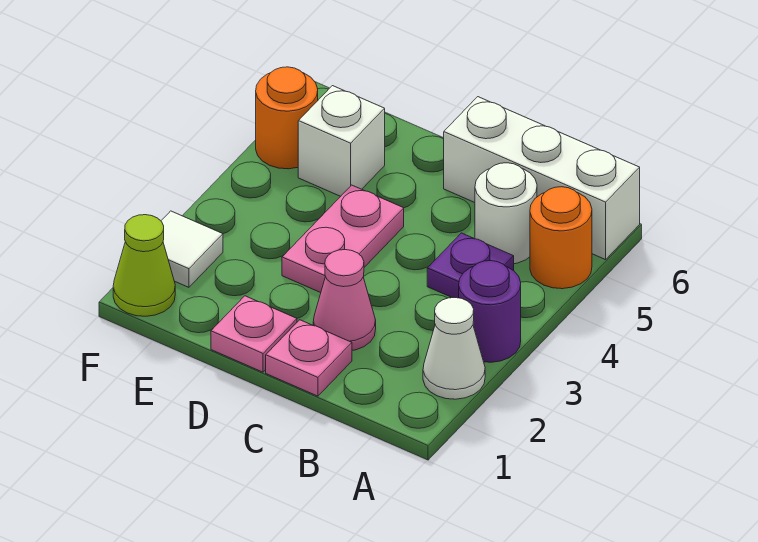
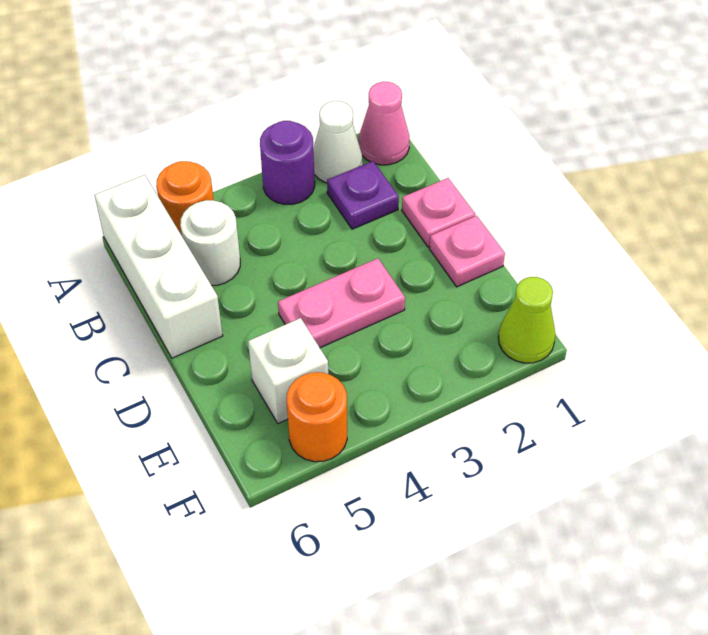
purple plate B4 level 1 -> purple plate B2 level 1
pink cone C2 level 1 -> pink cone A1 level 1
white tile F2 level 1 -> none

